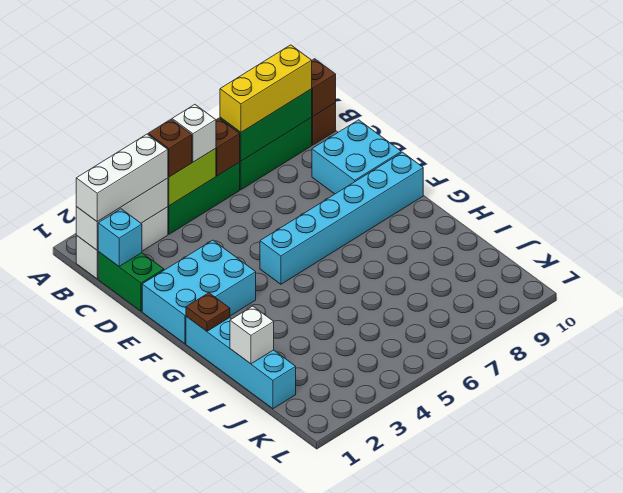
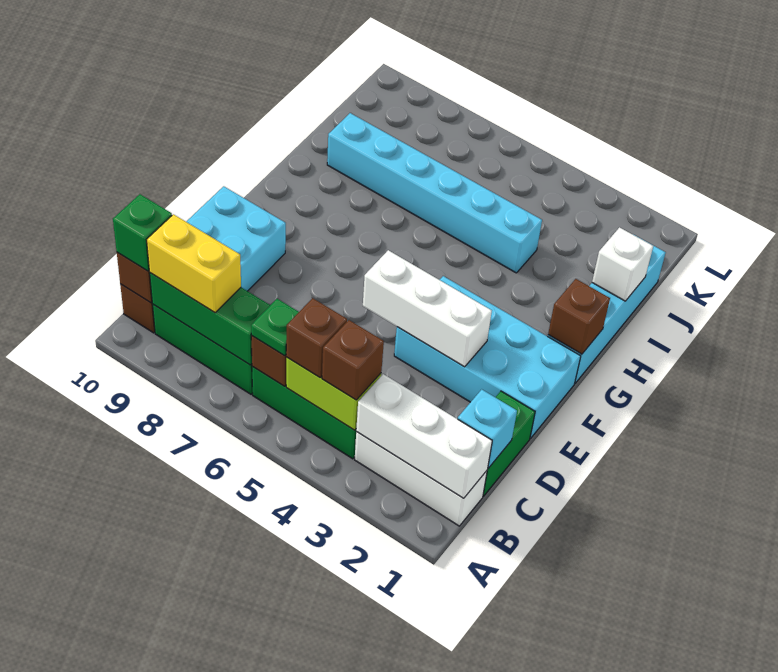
white brick B1:B3 level 3 -> white brick E3:E5 level 2
white brick B5 level 3 -> brown brick B5 level 3
none -> green plate B6 level 3
yellow brick B7:B9 level 3 -> yellow brick B8:B9 level 3
none -> green brick B10 level 3
cyan brick E1:F3 level 1 -> cyan brick E1:F4 level 1
cyan brick F5:F10 level 1 -> cyan brick I4:I9 level 1
brown plate G1 level 2 -> brown brick G1 level 2

